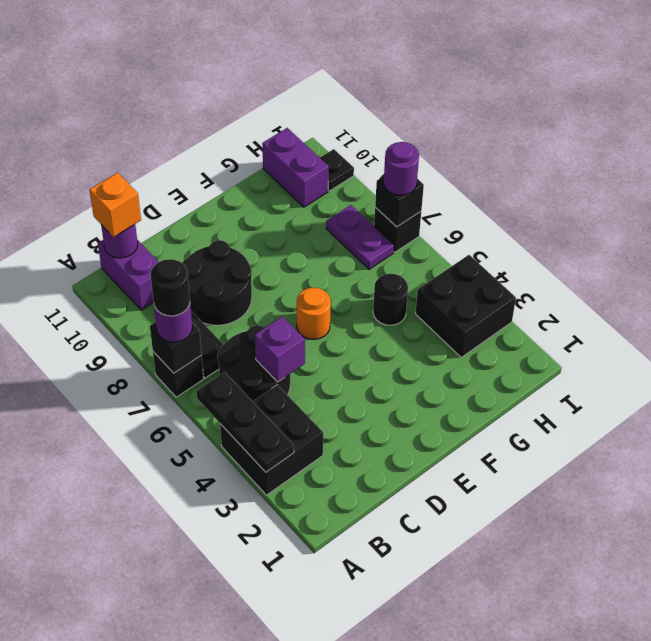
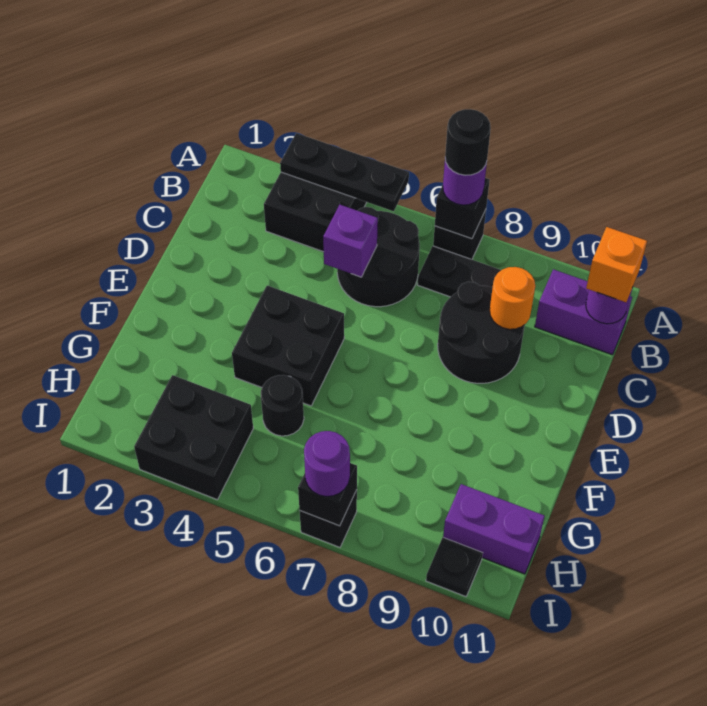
none -> black brick E4:F5 level 1
orange round brick E6 level 1 -> orange round brick C9 level 2
purple plate H7:H8 level 1 -> none

